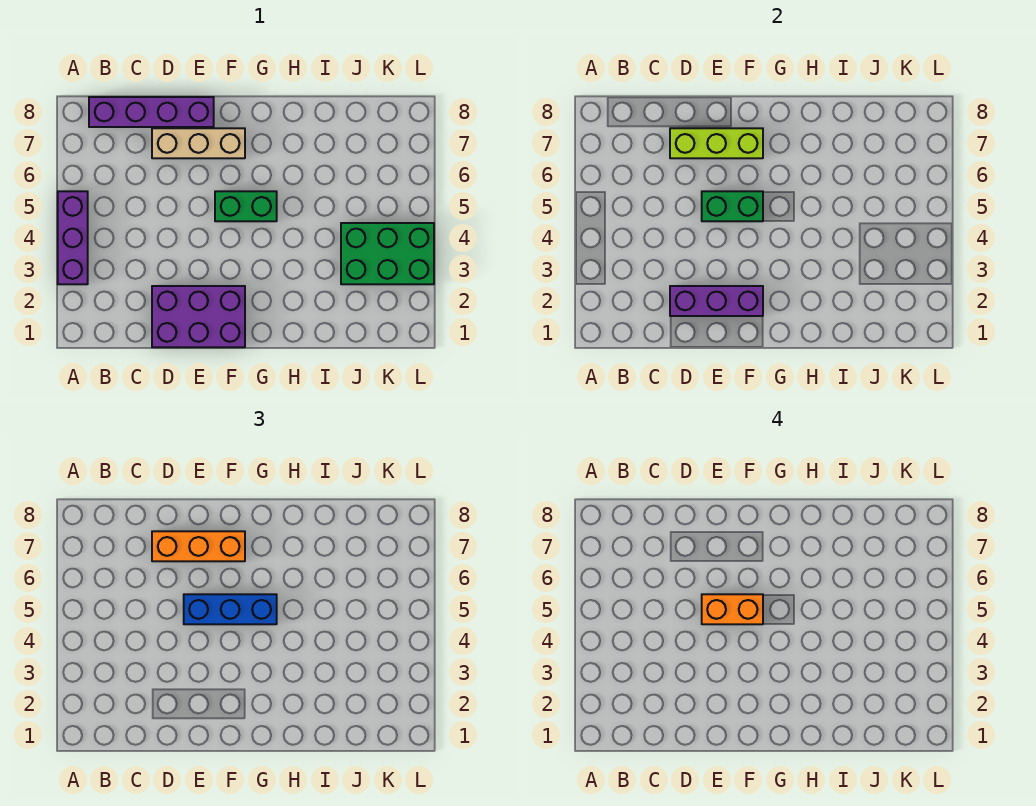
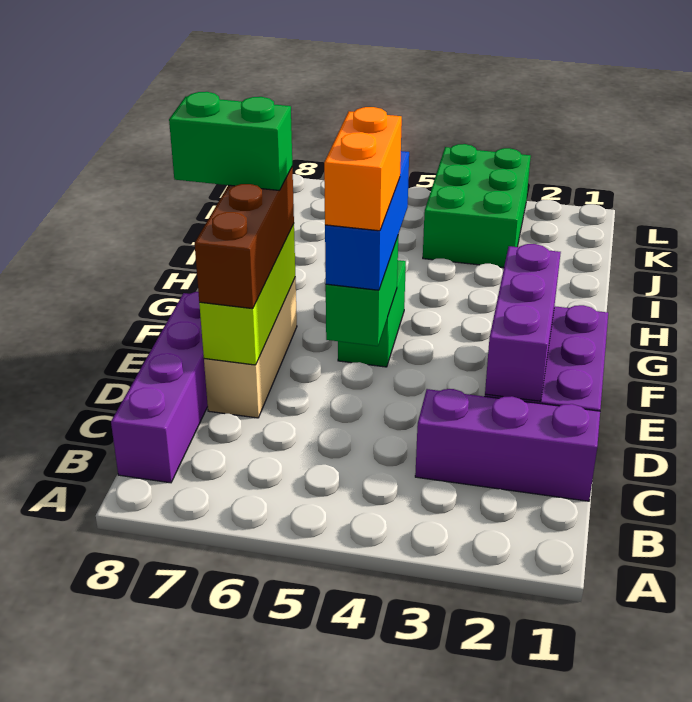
purple brick A3:A5 level 1 -> purple brick C1:C3 level 1
orange brick D7:F7 level 3 -> brown brick D7:F7 level 3
none -> green brick F7:F8 level 4

